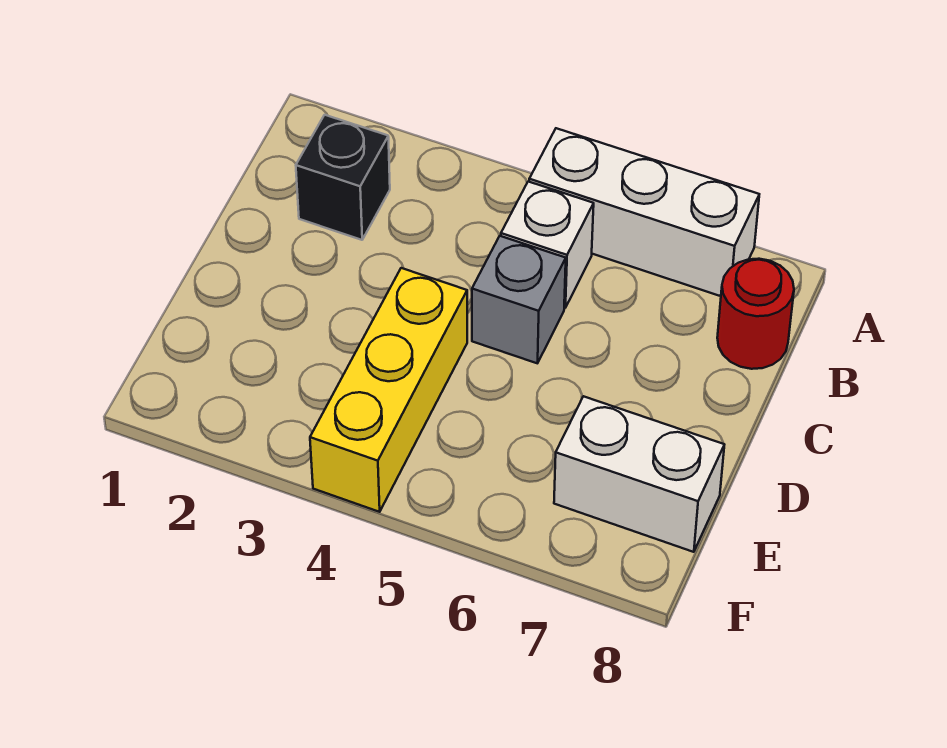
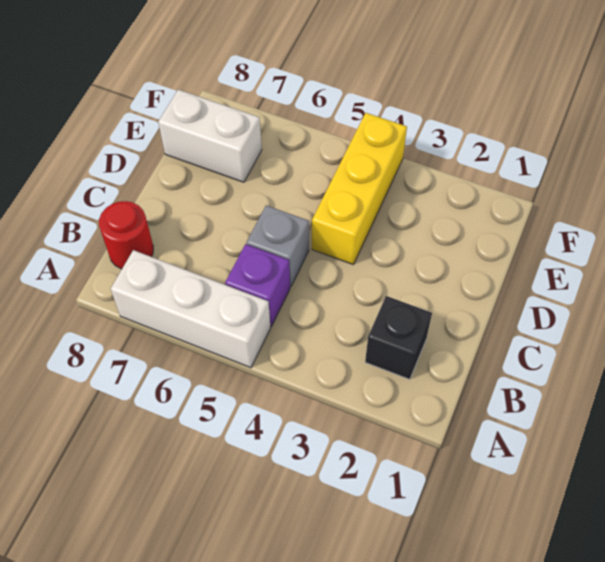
white brick B5 level 1 -> purple brick B5 level 1

